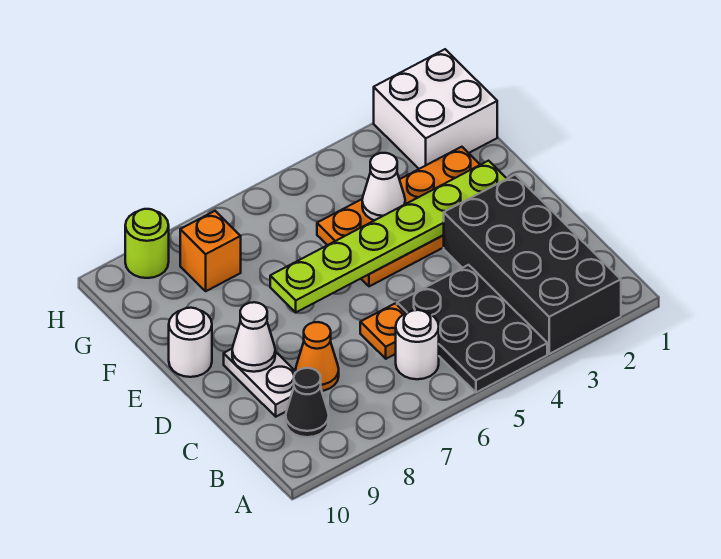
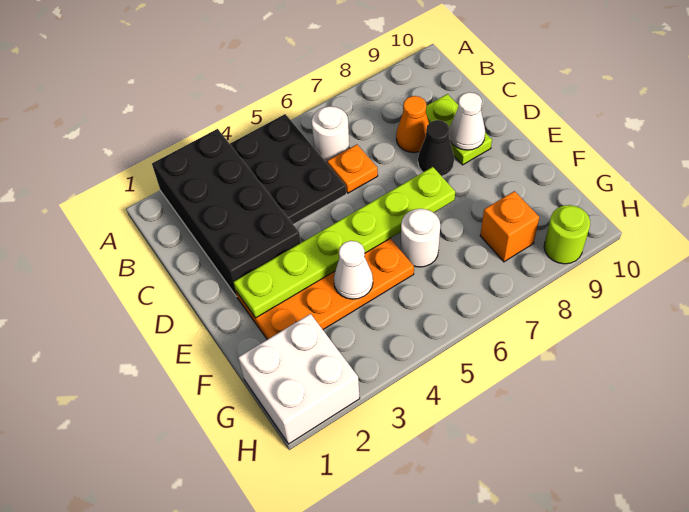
black cone B9 level 1 -> black cone D8 level 1
white plate C9:D9 level 1 -> lime plate C9:D9 level 1
white round brick E10 level 1 -> white round brick F6 level 1

